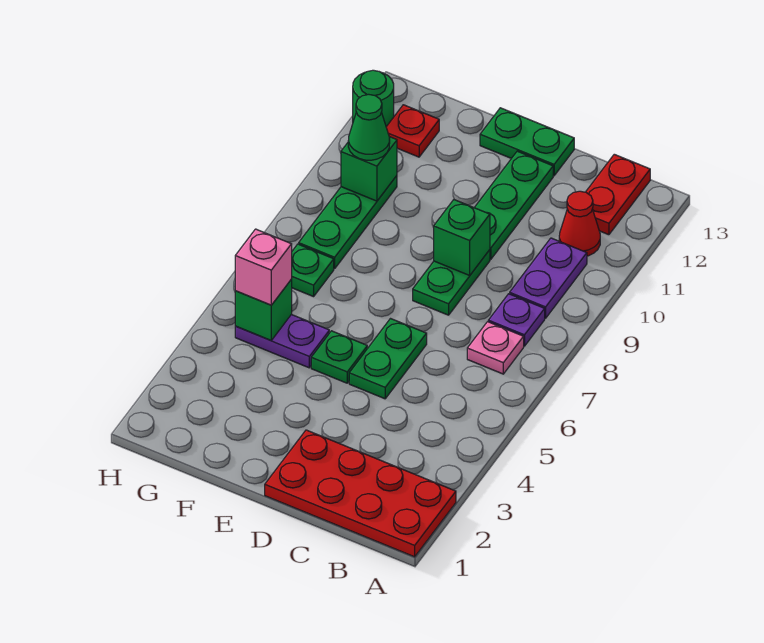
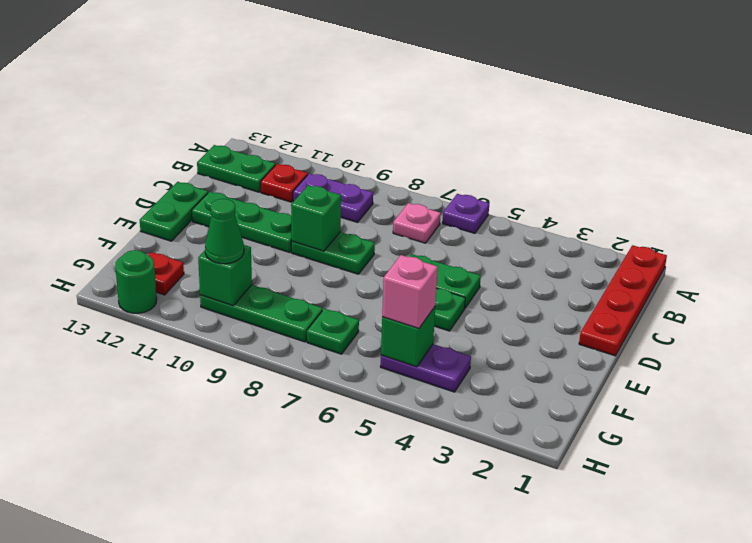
red plate A1:D2 level 1 -> red plate A1:D1 level 1
purple plate B8 level 1 -> purple plate A6 level 1
red cone B11 level 1 -> red plate B11 level 1
red plate B12:B13 level 1 -> green plate B12:B13 level 1
purple plate F5:G5 level 1 -> purple plate G4:G5 level 1

